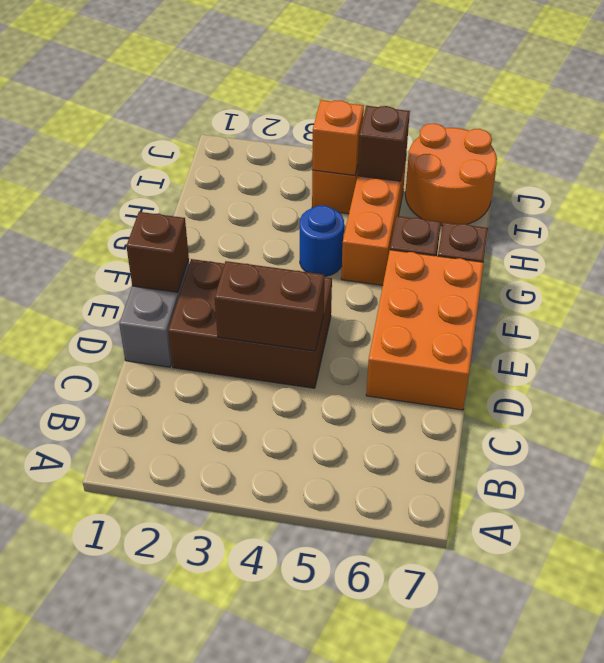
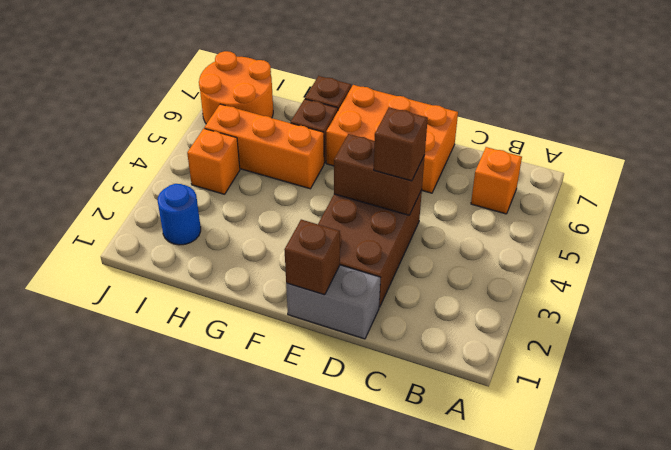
brown brick D3:D4 level 2 -> brown brick D4:E4 level 2
blue round brick G4 level 1 -> blue round brick I2 level 1
orange brick I4 level 2 -> orange brick B6 level 1
brown brick I5 level 2 -> brown brick D4 level 3

